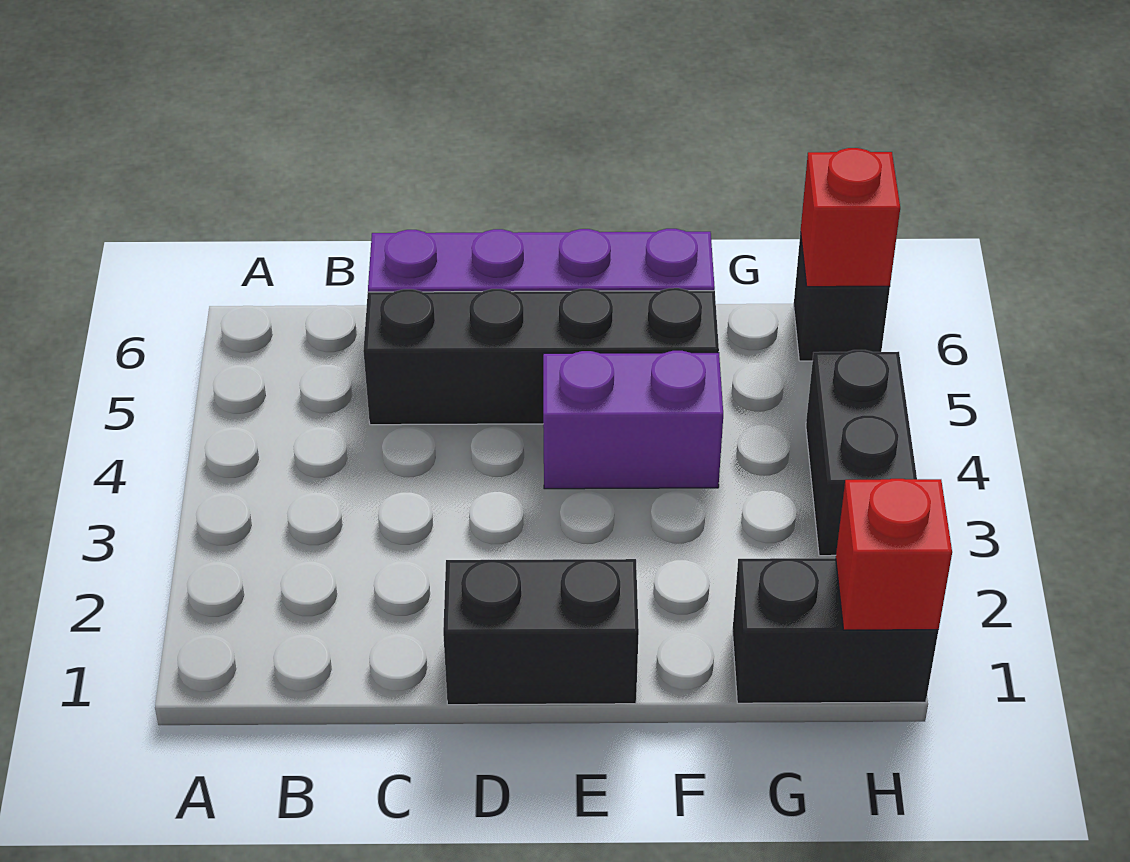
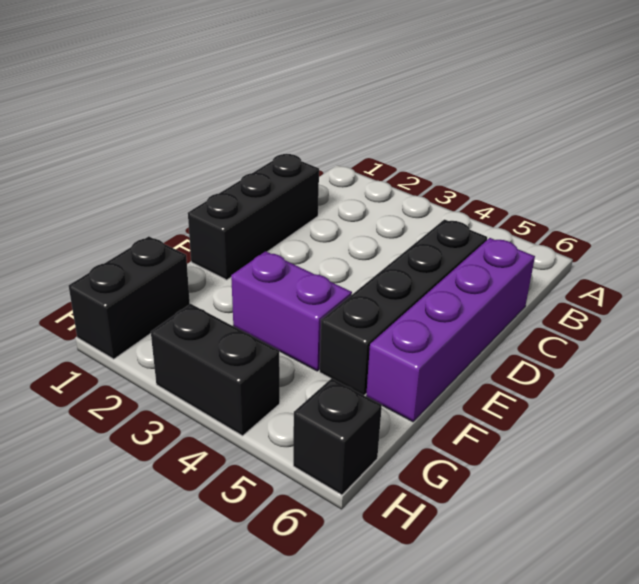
black brick D1:E1 level 1 -> black brick C1:E1 level 1
purple brick E4:F4 level 1 -> purple brick F3:F4 level 1
red brick H1 level 2 -> none
red brick H6 level 2 -> none

